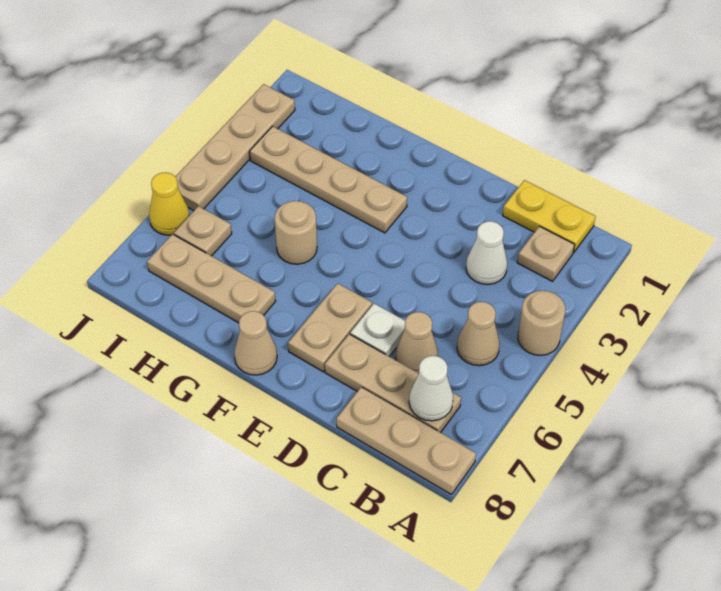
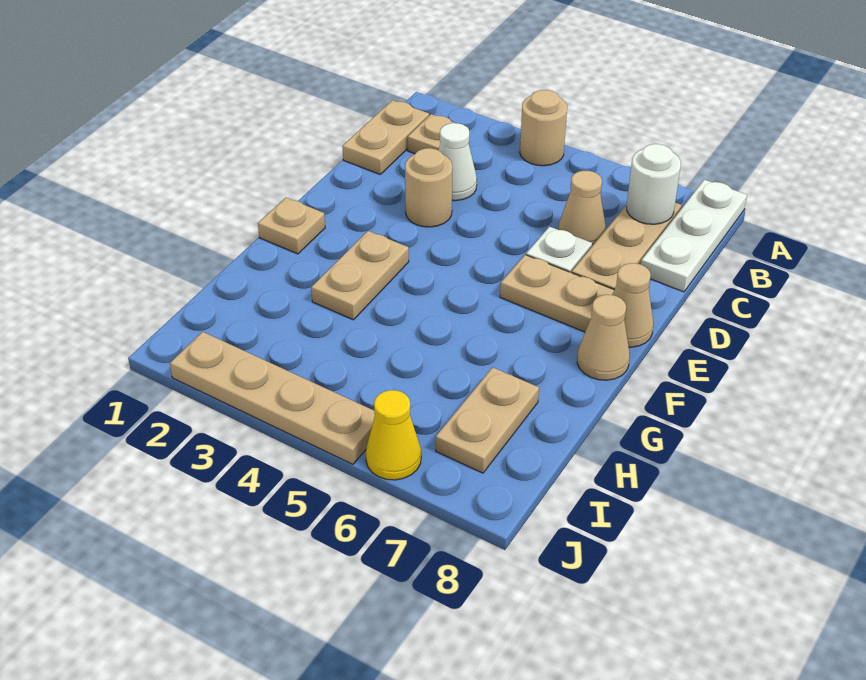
tan plate A8:C8 level 1 -> white plate A8:C8 level 1
yellow plate B1:C1 level 1 -> tan plate B1:C1 level 1
tan cone B5 level 1 -> tan cone E8 level 1
white cone B7 level 2 -> white round brick B7 level 2
tan plate F3:I3 level 1 -> tan plate F3:G3 level 1
tan round brick G5 level 1 -> tan round brick D3 level 1
tan plate G7:I7 level 1 -> tan plate H7:I7 level 1
tan plate I6 level 1 -> tan plate F1 level 1

